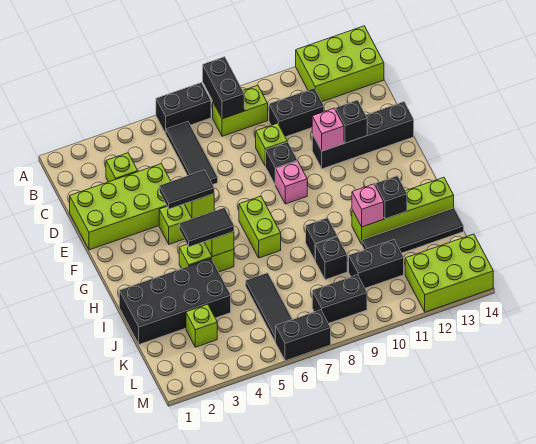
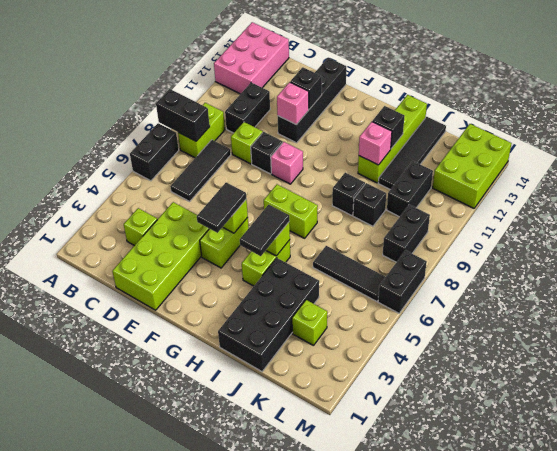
lime brick A12:B14 level 1 -> pink brick A12:B14 level 1
black tile B6:D6 level 1 -> black tile C6:C8 level 1

